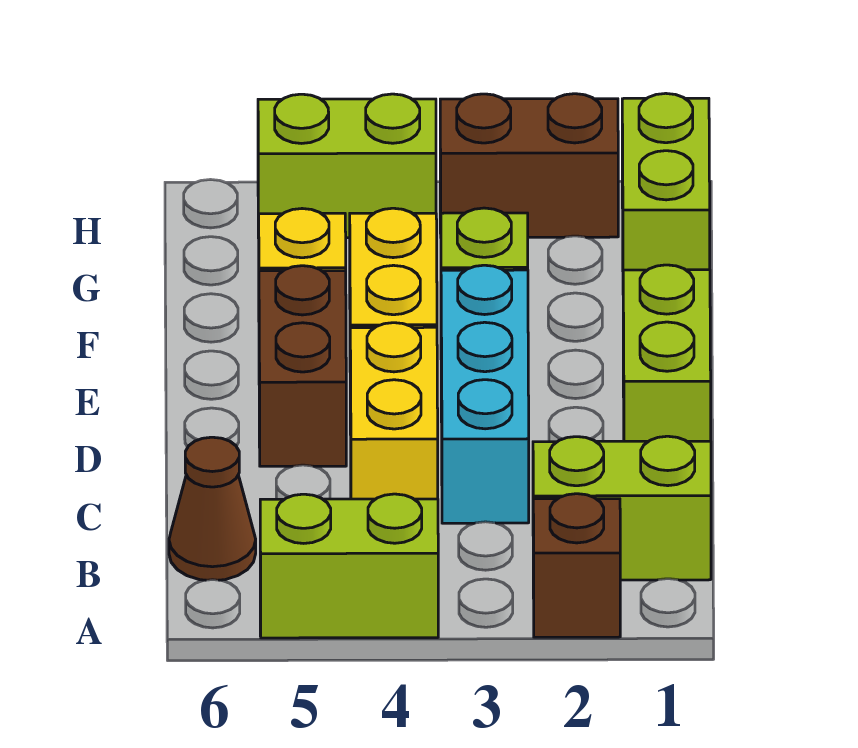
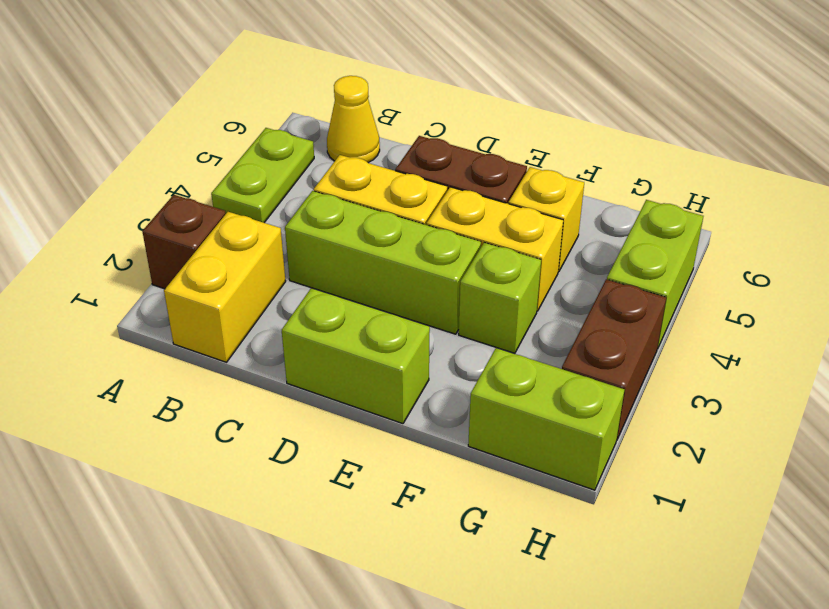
lime brick A4:A5 level 1 -> lime plate A4:A5 level 1
lime brick B1:B2 level 1 -> yellow brick B1:B2 level 1
brown cone B6 level 1 -> yellow cone B6 level 1
cyan brick C3:E3 level 1 -> lime brick C3:E3 level 1

